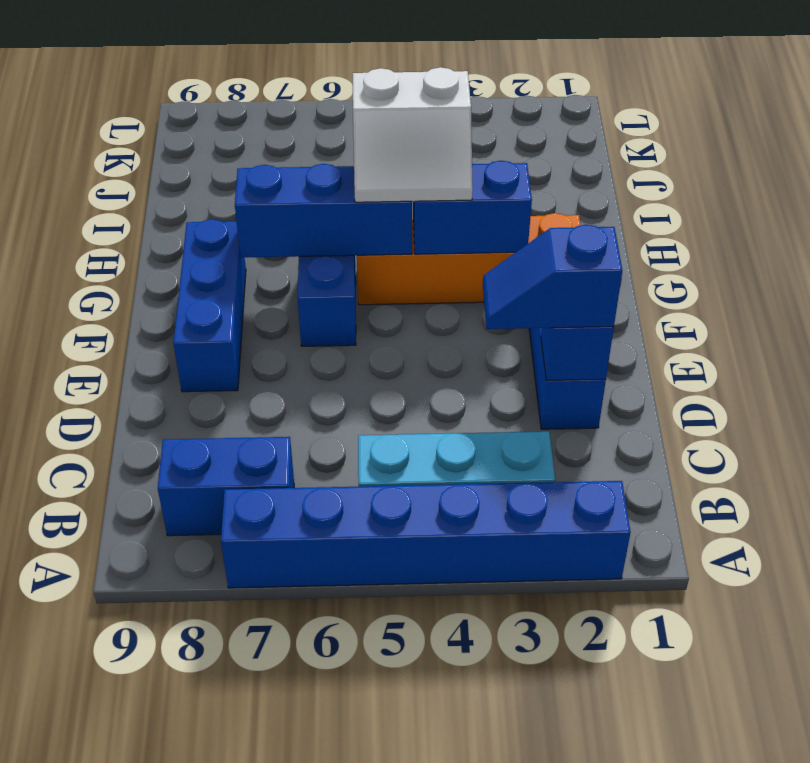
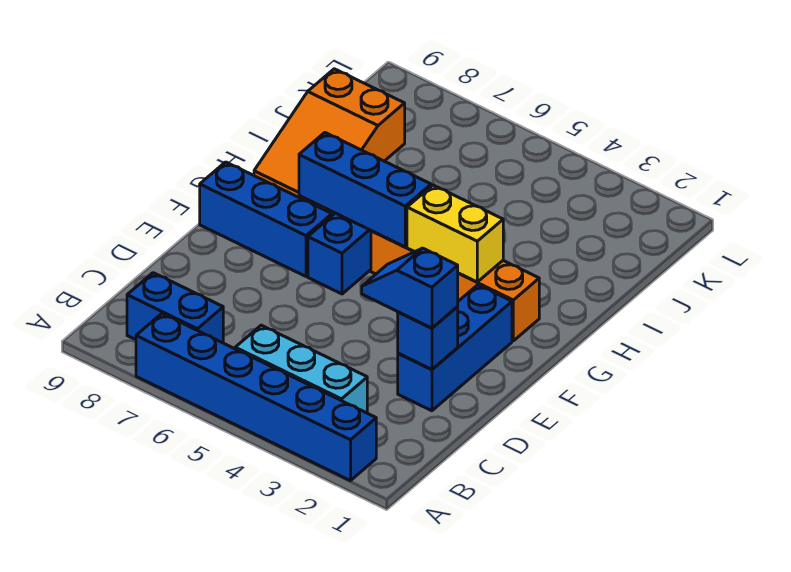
blue brick E8:G8 level 1 -> blue brick F7:F9 level 1
blue brick G3:G4 level 2 -> yellow brick G3:G4 level 2
white slope G4:H5 level 3 top H -> none
none -> orange slope H8:J9 level 1 top J

